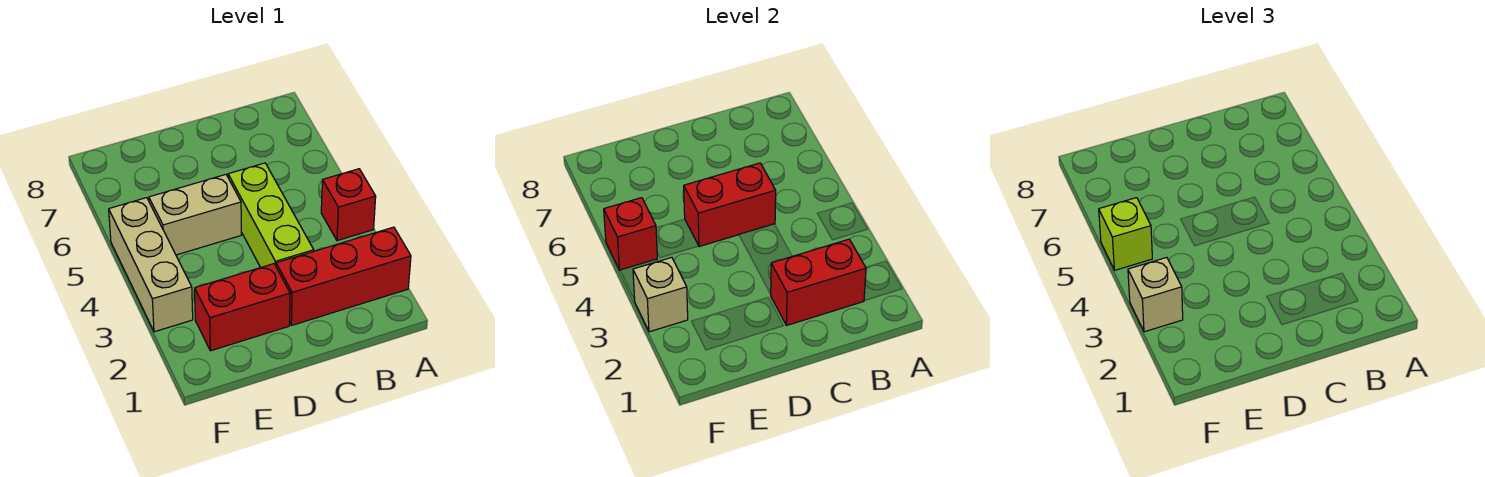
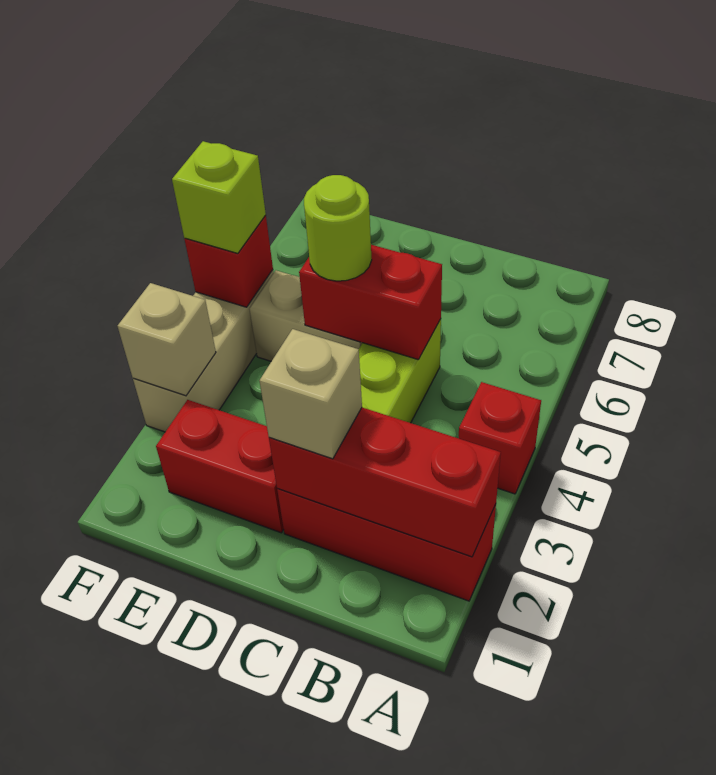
red brick B2:C2 level 2 -> red brick A2:C2 level 2
none -> lime round brick D5 level 3
tan brick F3 level 3 -> tan brick C2 level 3

